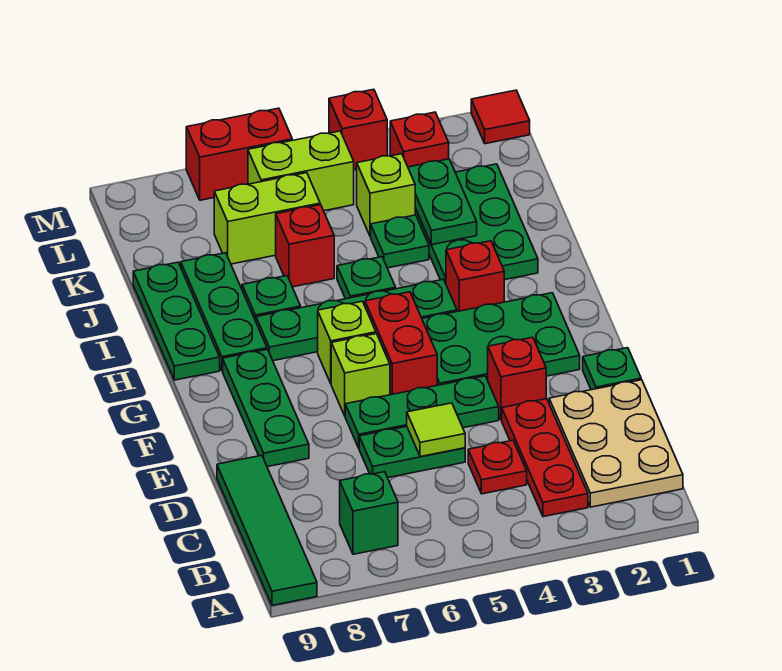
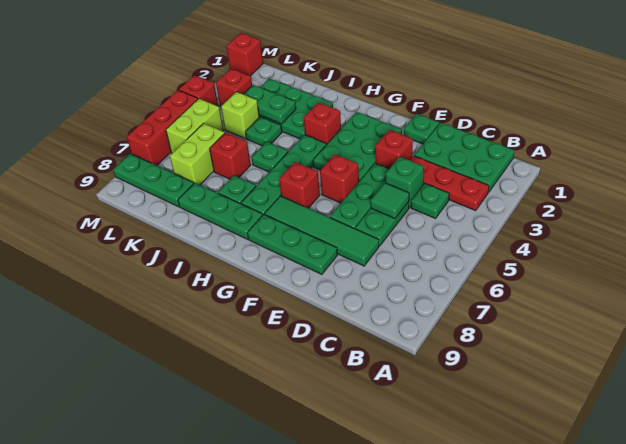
green tile A9:D9 level 1 -> green tile D7:G7 level 1
tan plate B1:D2 level 1 -> green plate B1:D2 level 1
green brick B7 level 1 -> green brick D4 level 1
red plate C4 level 1 -> green plate C4 level 1
lime tile D5 level 2 -> green tile D5 level 2
red brick F5:G5 level 1 -> red brick F5 level 1
lime brick F6 level 1 -> none
lime brick G6 level 1 -> red brick G6 level 1
green plate H9:J9 level 1 -> green plate K8:M8 level 1
red tile M1 level 1 -> red brick M1 level 1
red brick M6:M7 level 1 -> red brick M5:M7 level 1

